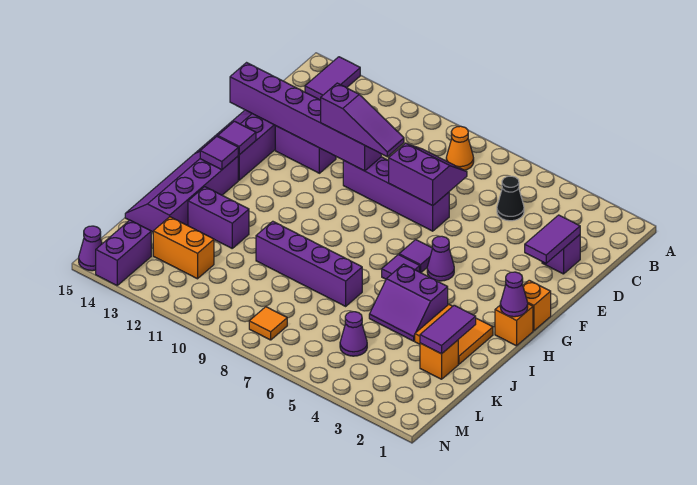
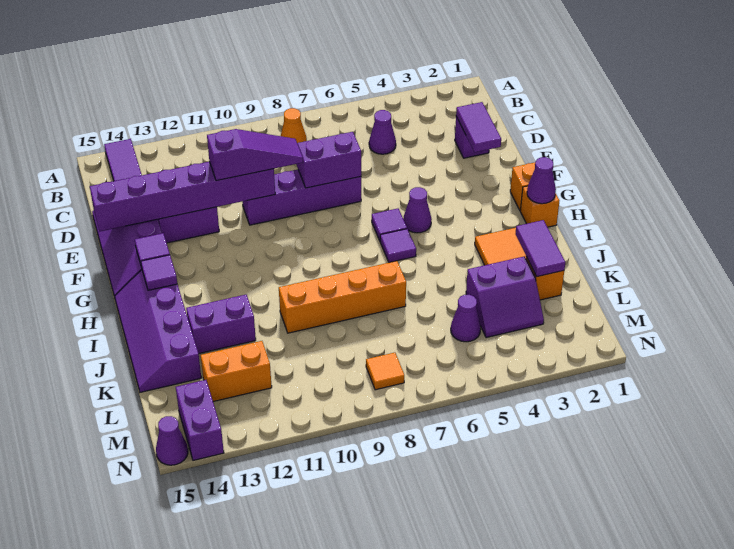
black cone C5 level 1 -> purple cone C5 level 1
purple slope I4:J5 level 1 top I -> purple slope K3:L4 level 1 top K
purple brick J7:J10 level 1 -> orange brick J7:J10 level 1

